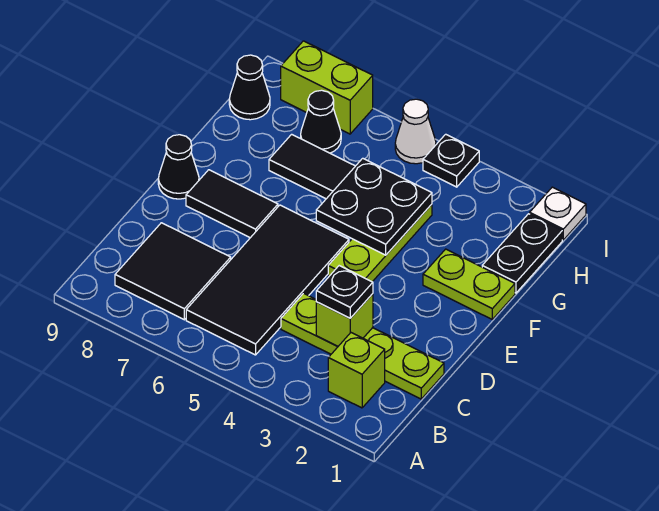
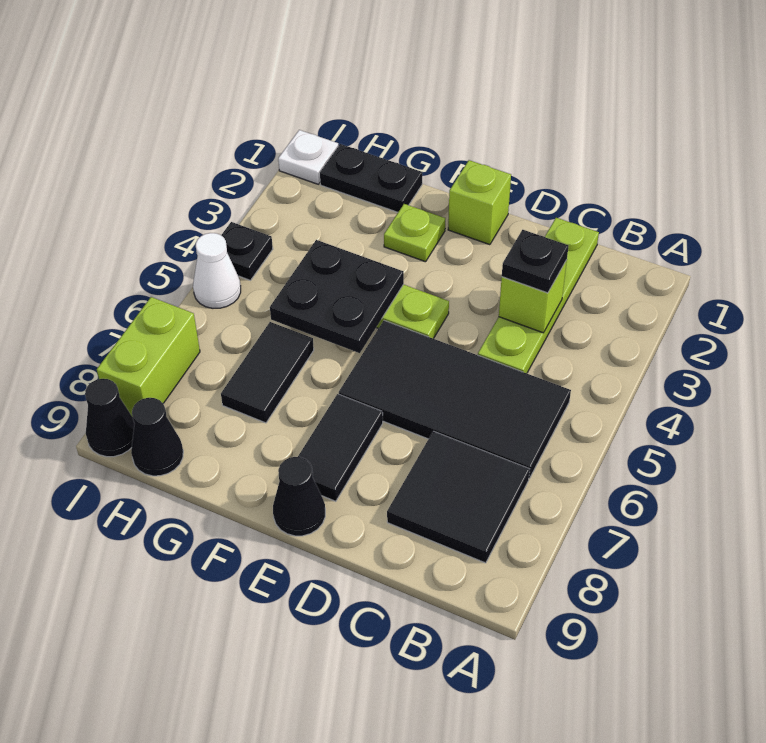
lime brick B2 level 1 -> lime brick E1 level 1
lime plate F1:F2 level 1 -> lime plate F2 level 1
black cone H7 level 1 -> black cone I9 level 1

